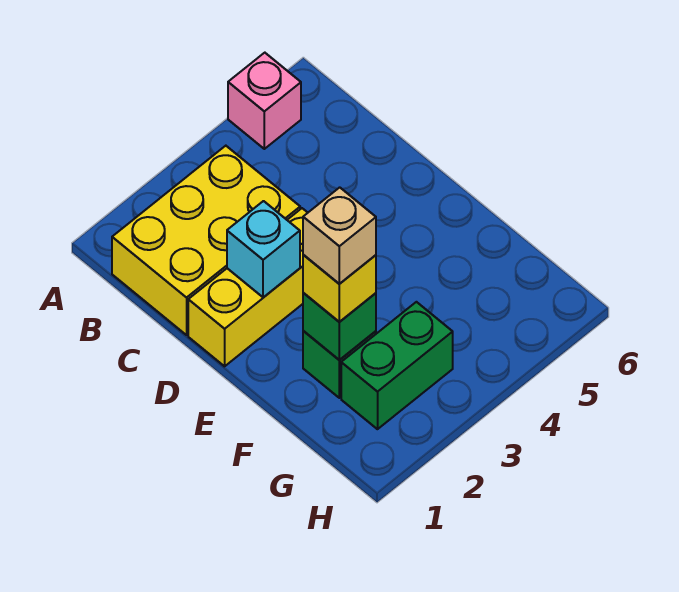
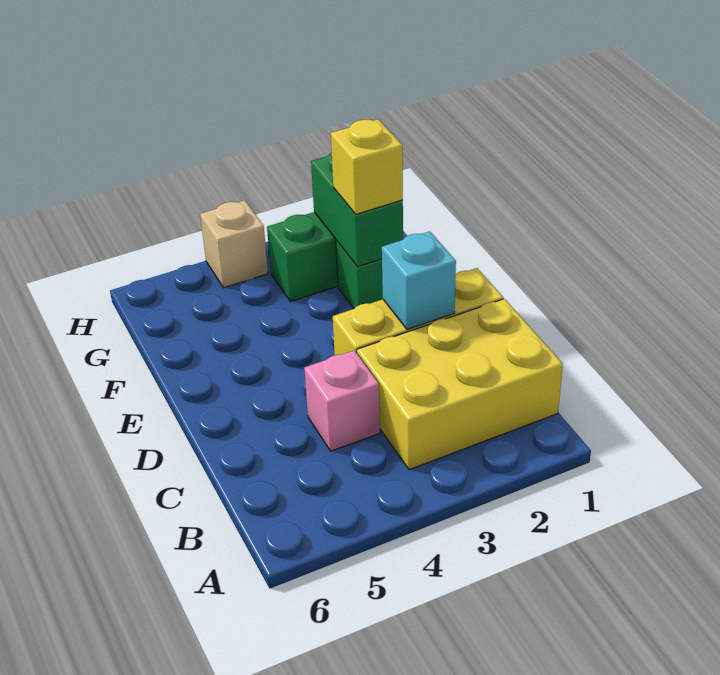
pink brick A5 level 1 -> pink brick C4 level 1
green brick F2 level 2 -> green brick F2:G2 level 2
tan brick F2 level 4 -> tan brick H4 level 1

